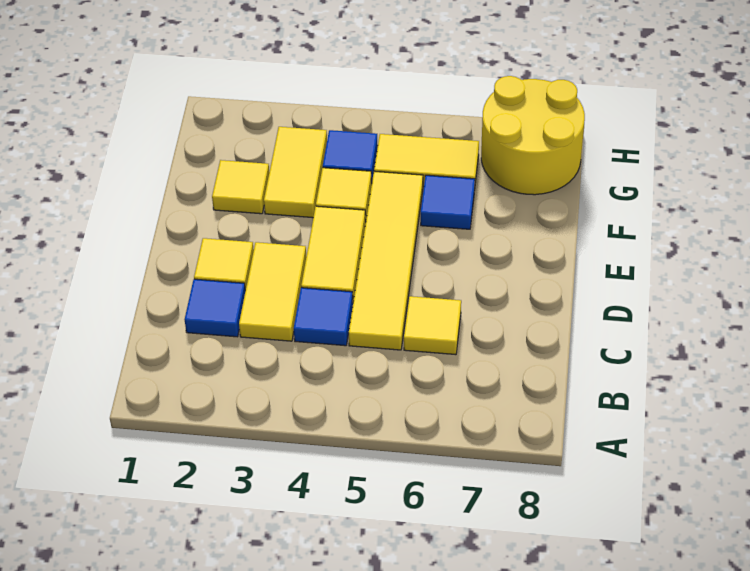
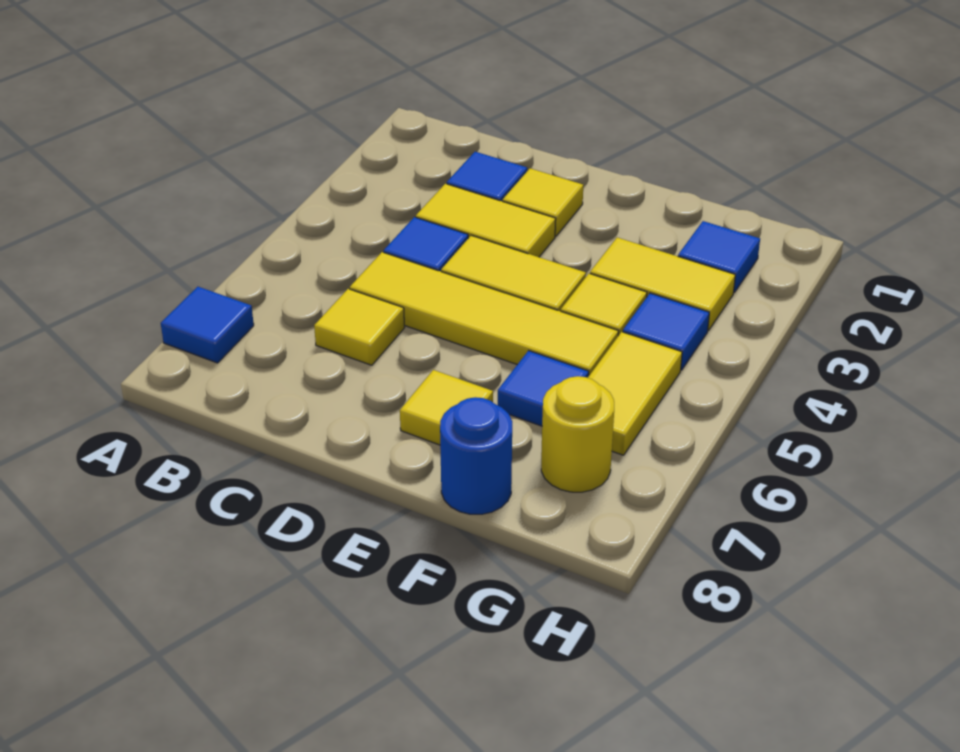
none -> blue tile A7 level 1
yellow tile F2 level 1 -> yellow tile E7 level 1
none -> blue round brick F8 level 1
none -> blue tile G2 level 1
yellow round brick G7:H8 level 1 -> yellow round brick G7 level 1

